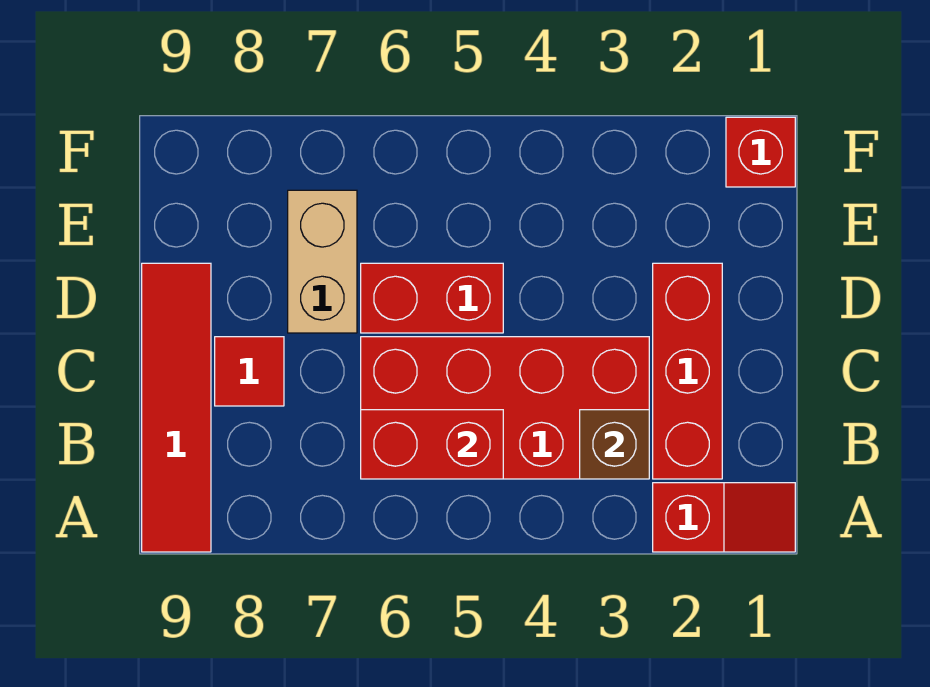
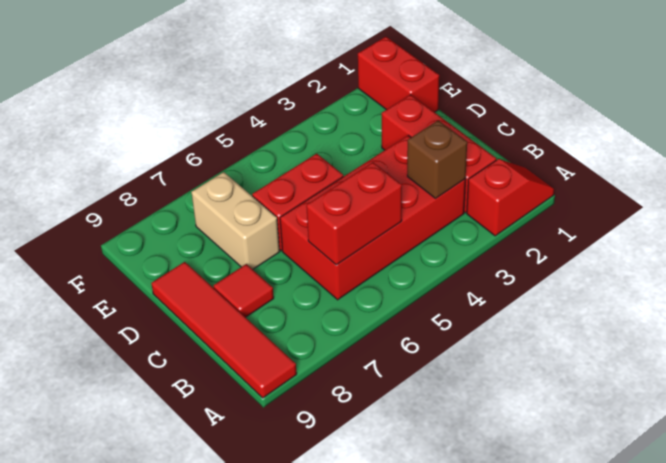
red brick F1 level 1 -> red brick E1:F1 level 1

